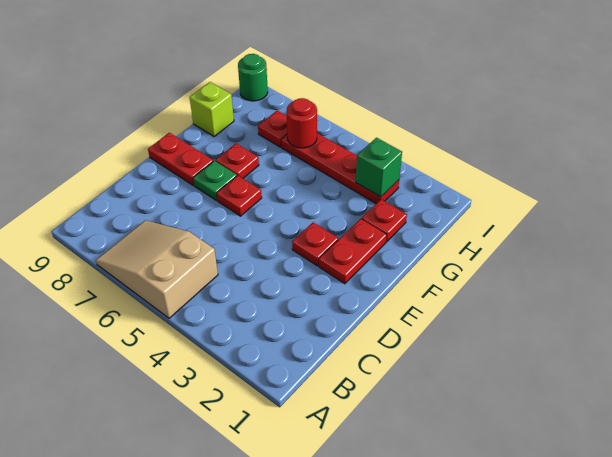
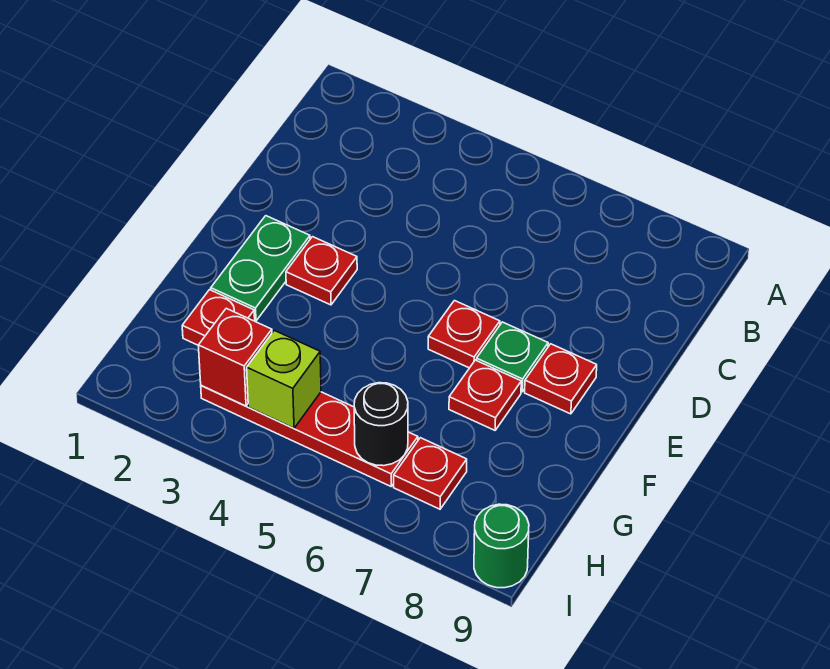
tan slope A5:B7 level 1 top 5 -> none
red plate E2:F2 level 1 -> green plate E2:F2 level 1
red plate E8:E9 level 1 -> red plate E8 level 1
lime brick G9 level 1 -> lime brick H4 level 2
green brick H3 level 2 -> red brick H3 level 2
red round brick H6 level 2 -> black round brick H6 level 2

